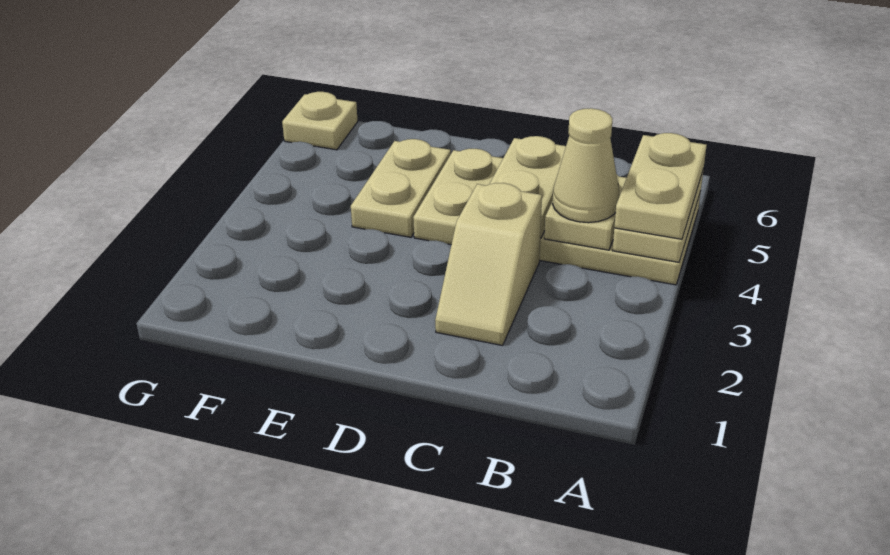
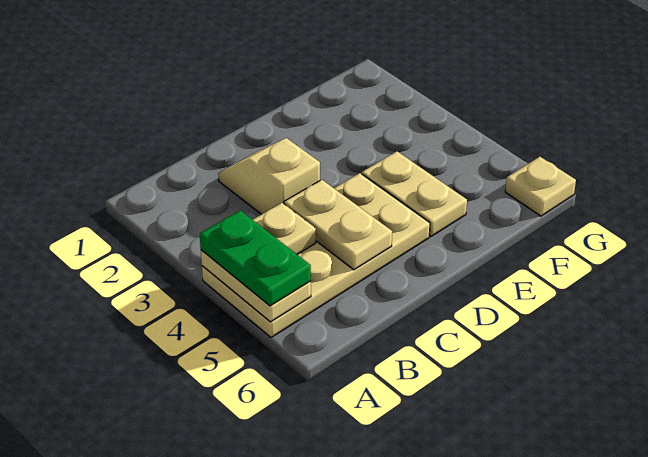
tan plate A4:A5 level 3 -> green plate A4:A5 level 3
tan cone B4 level 3 -> none

